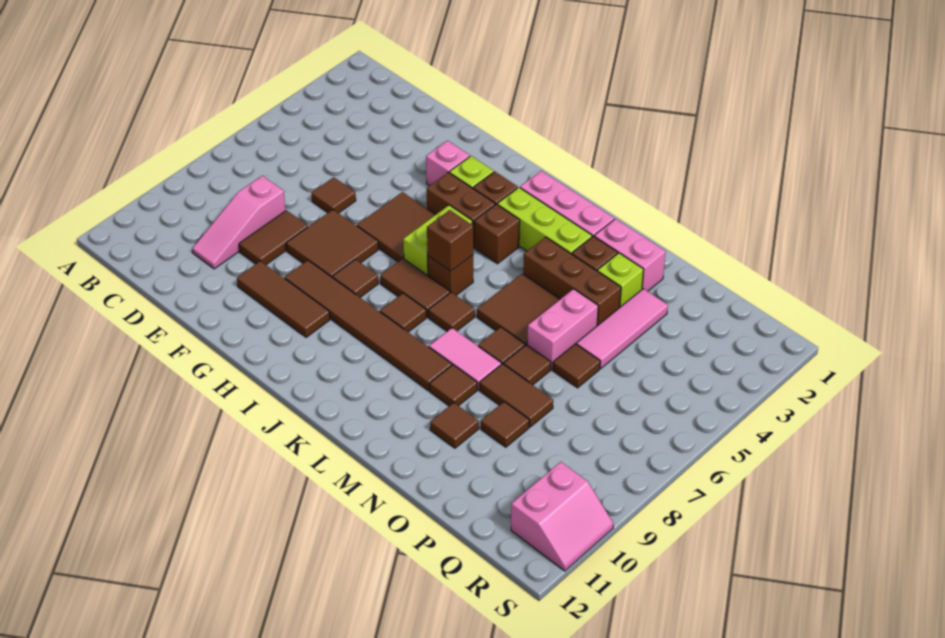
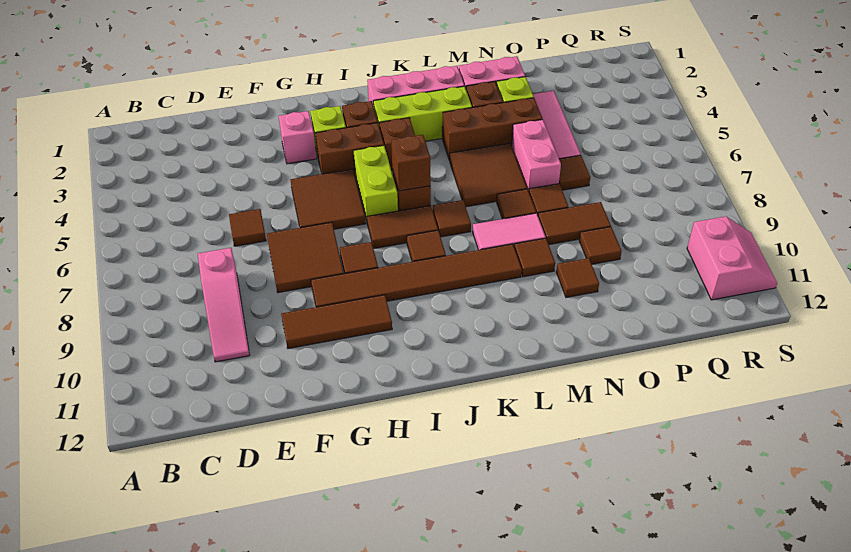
brown tile E8:E9 level 1 -> none

